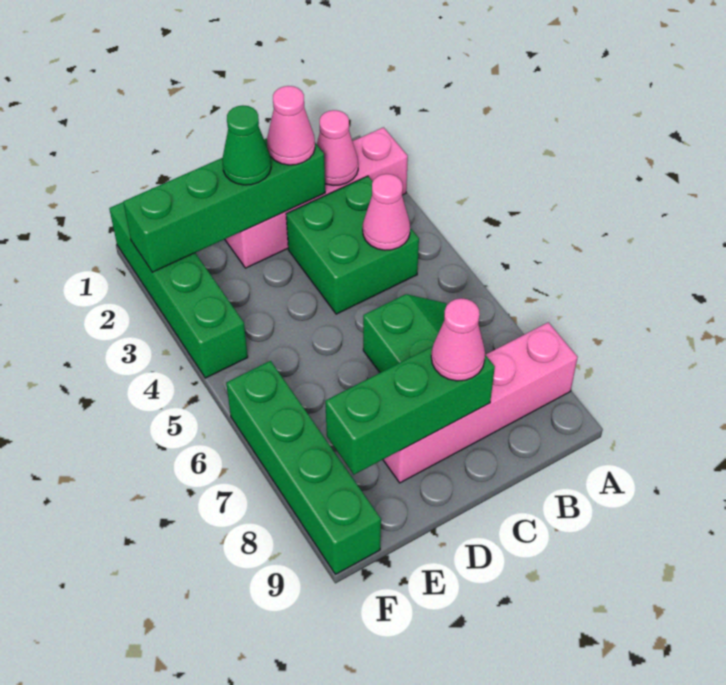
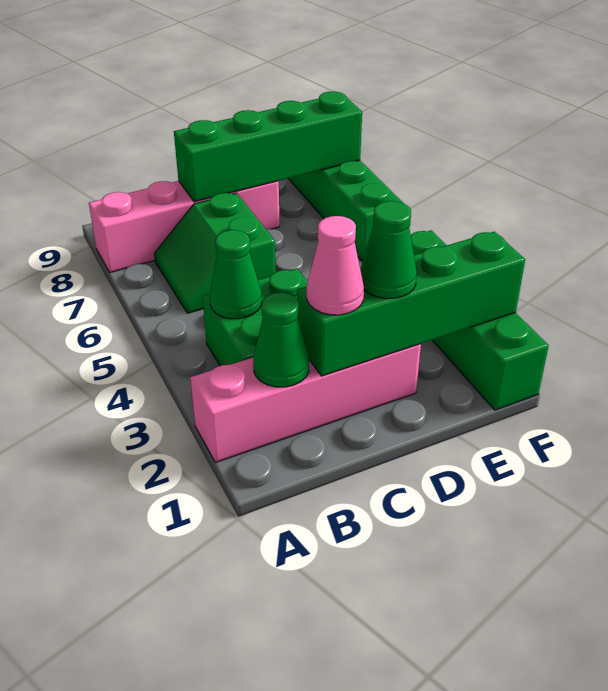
pink cone B2 level 2 -> green cone B2 level 2
pink cone B4 level 2 -> green cone B4 level 2
green brick C8:E8 level 2 -> green brick C8:F8 level 2
pink cone C8 level 3 -> none

